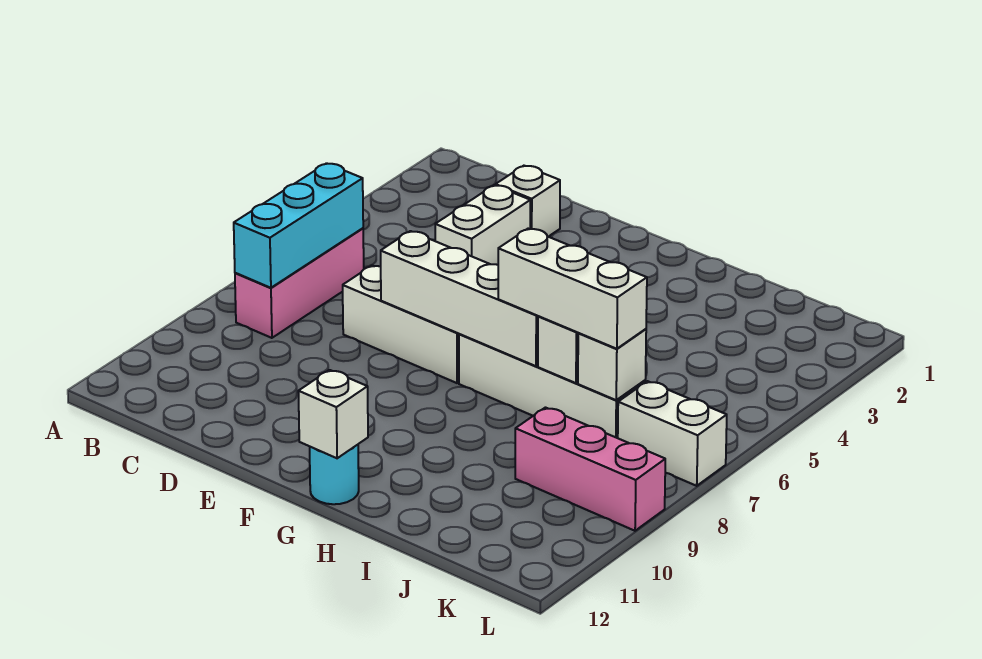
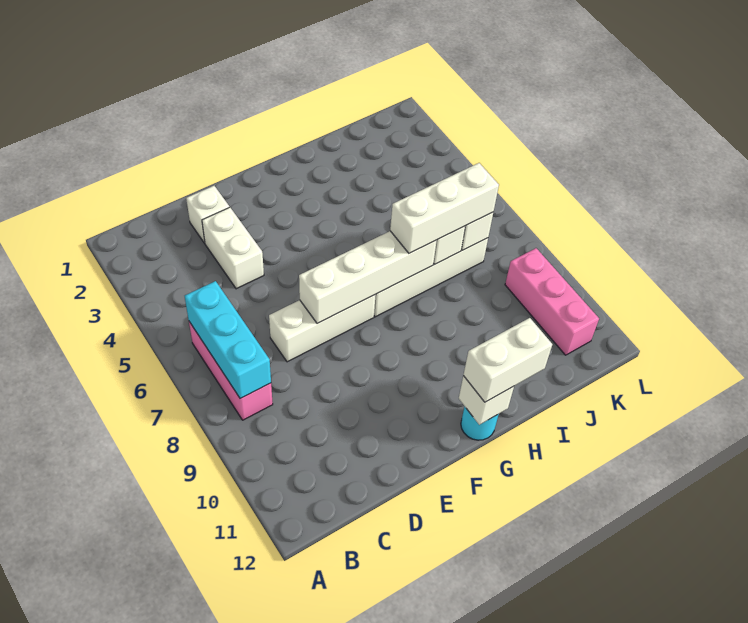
pink brick J9:L9 level 1 -> pink brick K9:K11 level 1
white brick K7:L7 level 1 -> white brick G12:H12 level 3

